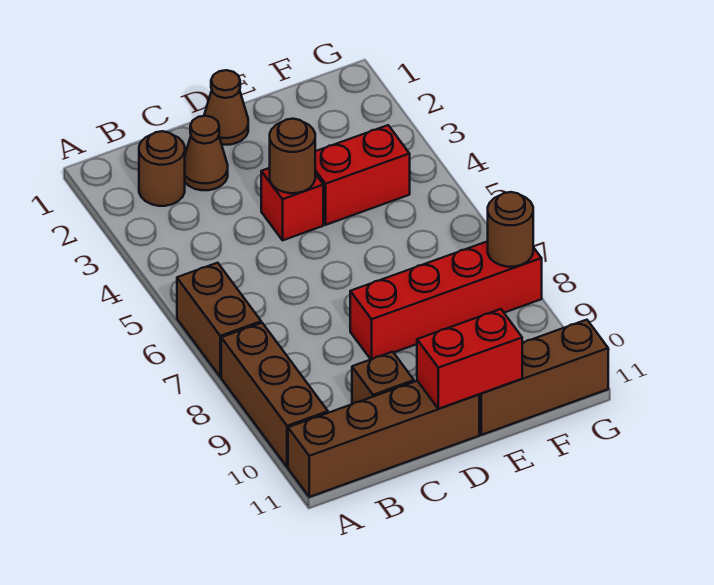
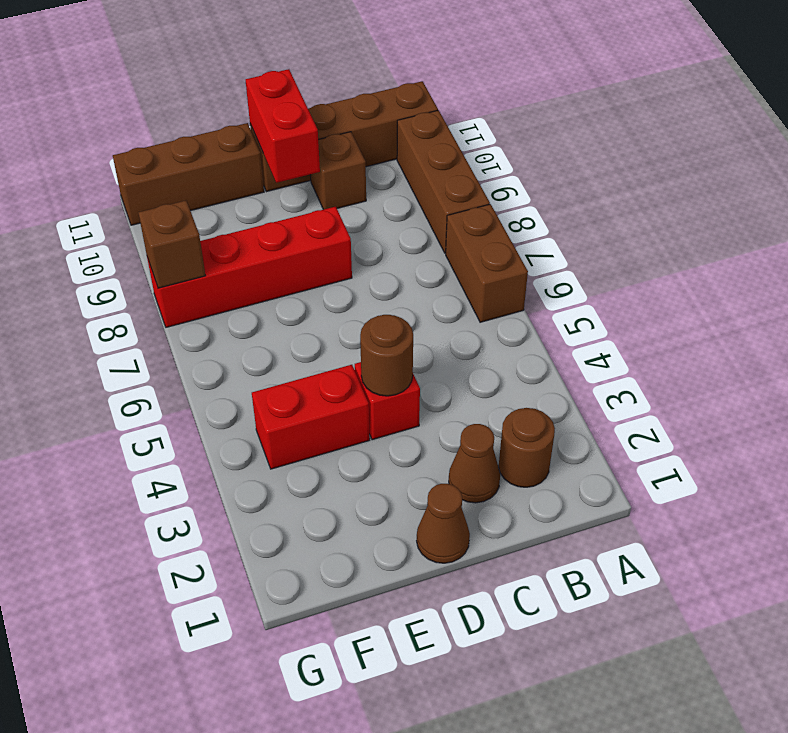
red brick D11:E11 level 2 -> red brick D10:D11 level 2
brown round brick G8 level 2 -> brown brick G8 level 2

